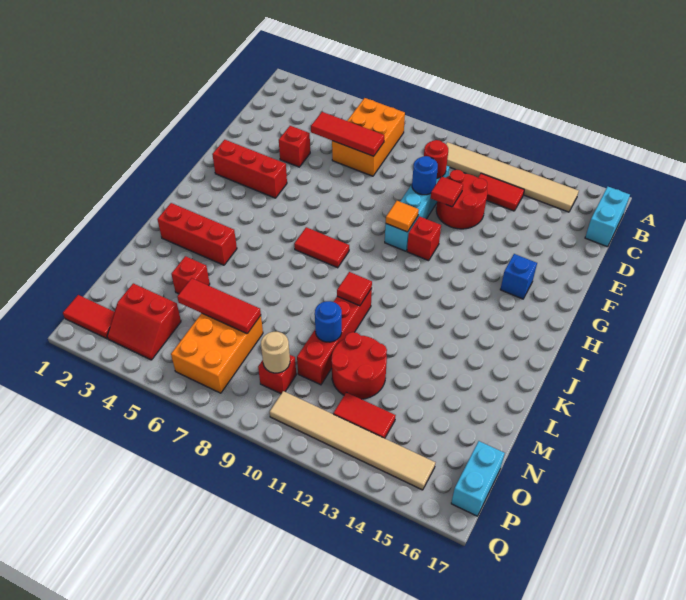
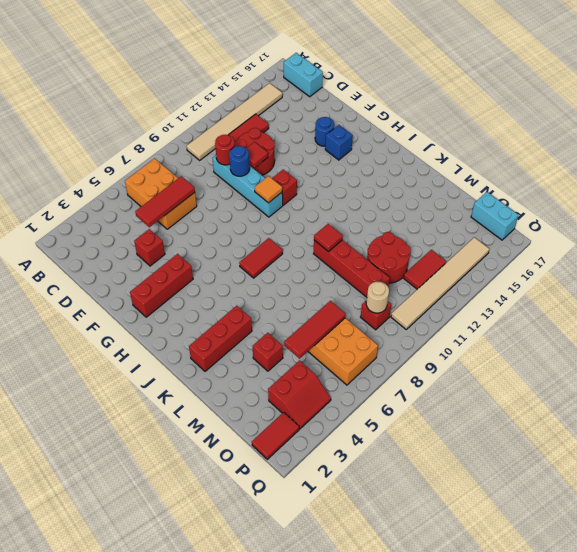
blue round brick M10 level 2 -> blue round brick F15 level 1

